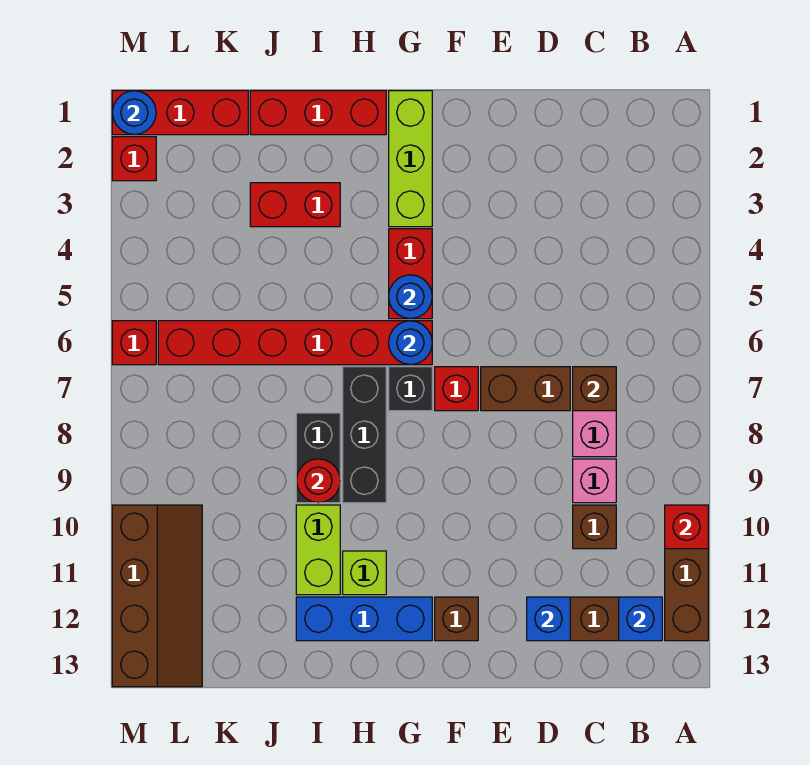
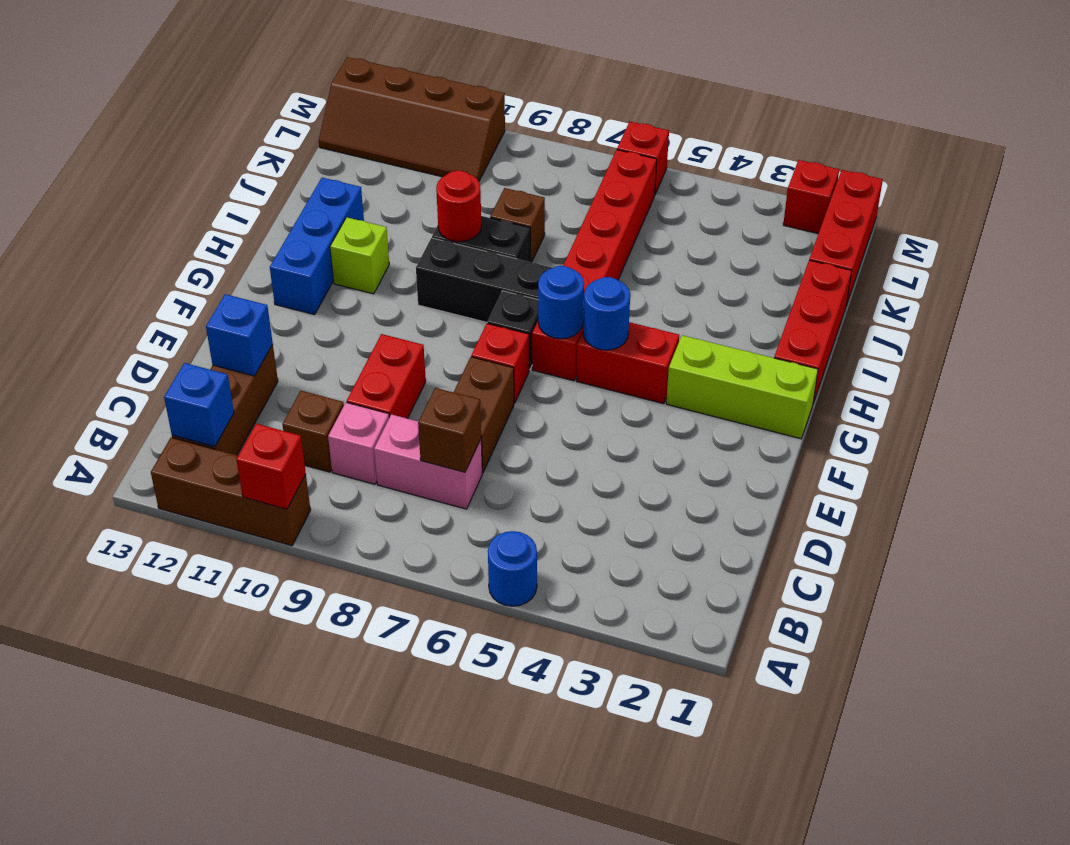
brown brick F12 level 1 -> brown brick J8 level 1
red brick I3:J3 level 1 -> red brick D9:E9 level 1
lime brick I10:I11 level 1 -> none
blue round brick M1 level 2 -> blue round brick A5 level 1

